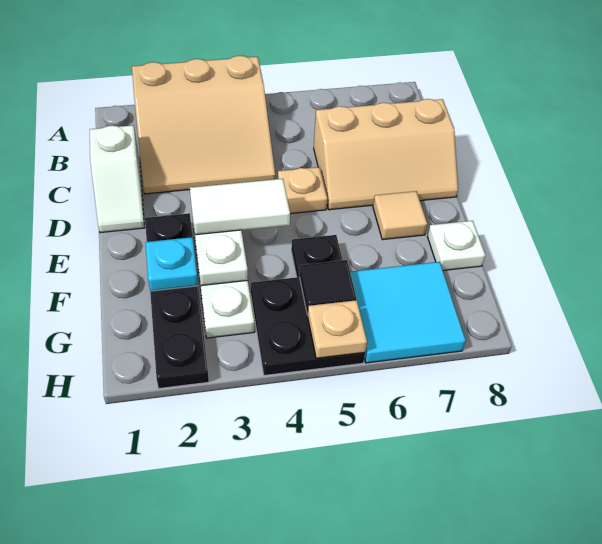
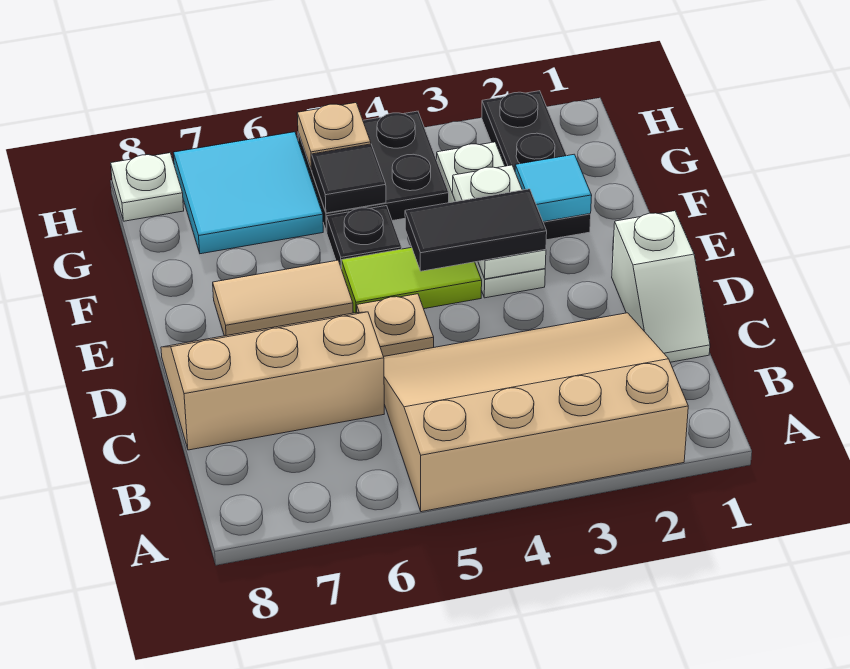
tan slope A2:C4 level 1 top A -> tan slope A2:C5 level 1 top A
white slope C1:D1 level 1 top C -> white slope C1:D1 level 1 top D
black plate E2:H2 level 1 -> black plate F2:H2 level 1
white tile E3:E4 level 3 -> black tile E3:E4 level 3
none -> lime tile E4:E5 level 1
tan tile E7 level 1 -> tan tile E6:E7 level 1
cyan plate F2 level 2 -> cyan tile F2 level 2
white plate F8 level 1 -> white plate H8 level 1

